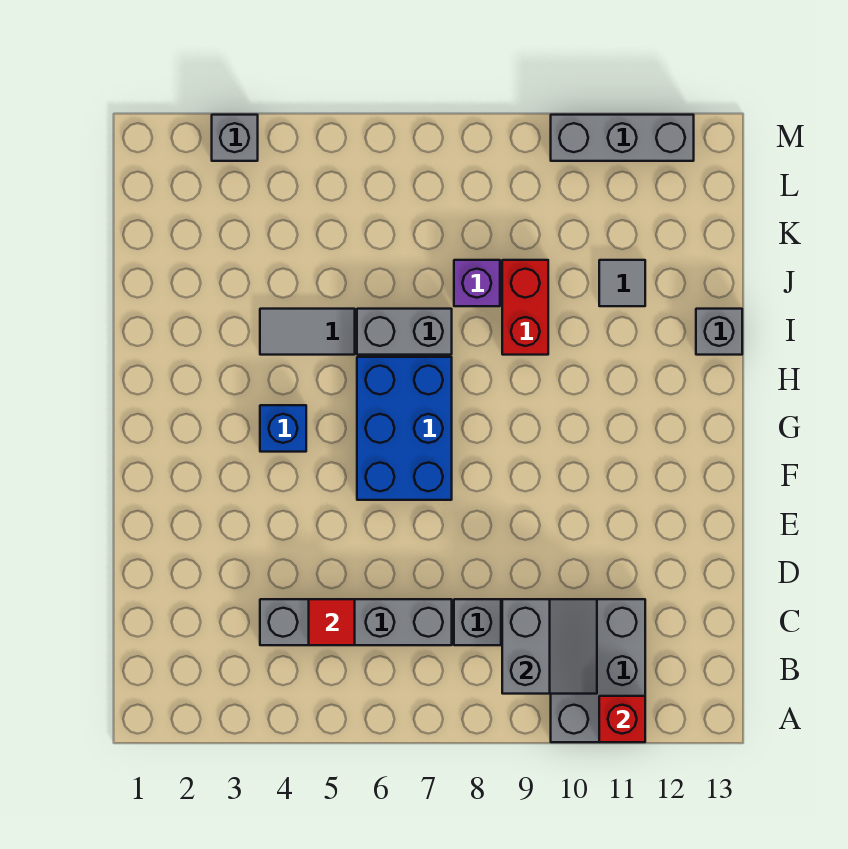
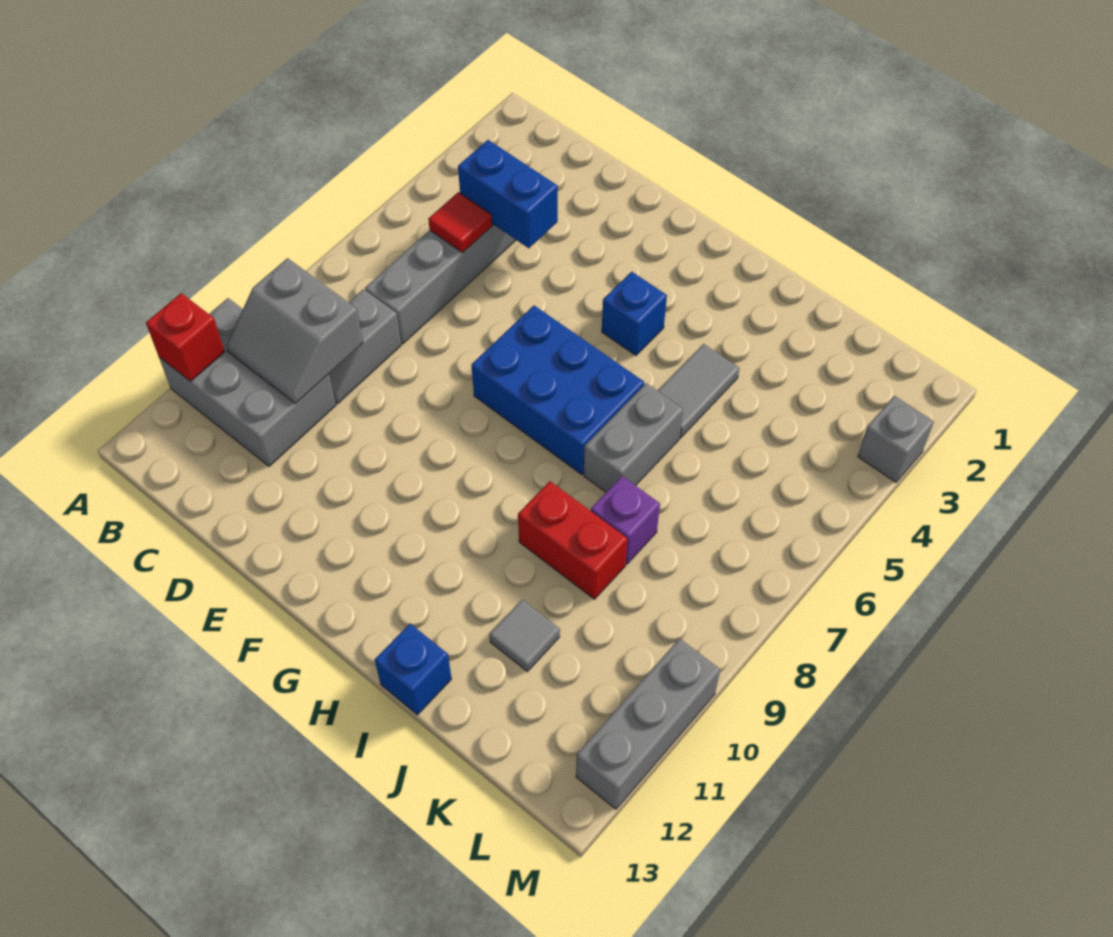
none -> blue brick C4:D4 level 2
grey brick I13 level 1 -> blue brick I13 level 1

